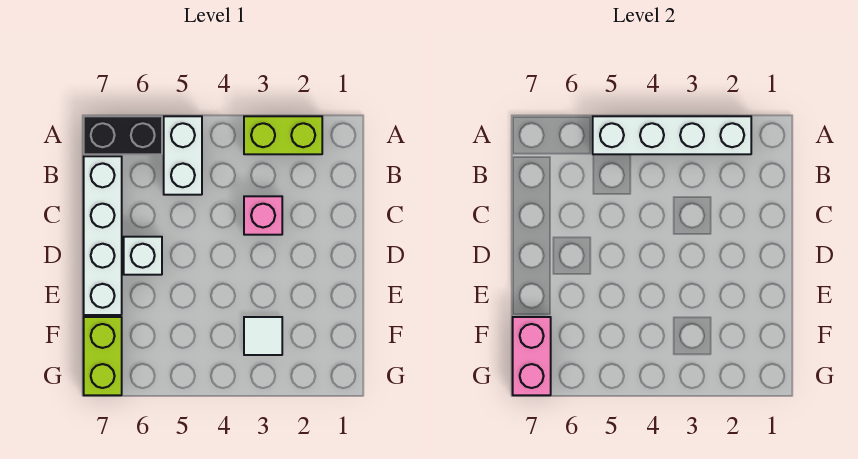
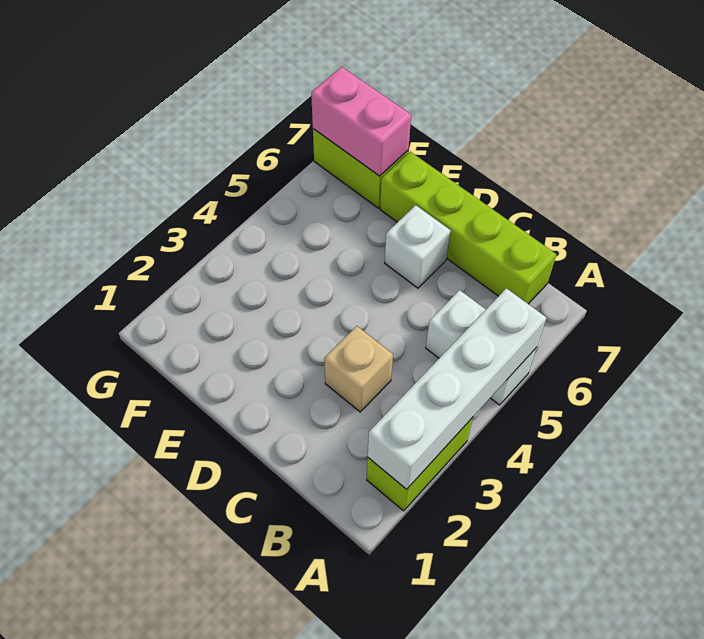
black brick A6:A7 level 1 -> none
white brick B7:E7 level 1 -> lime brick B7:E7 level 1
pink brick C3 level 1 -> tan brick C3 level 1
white tile F3 level 1 -> none

